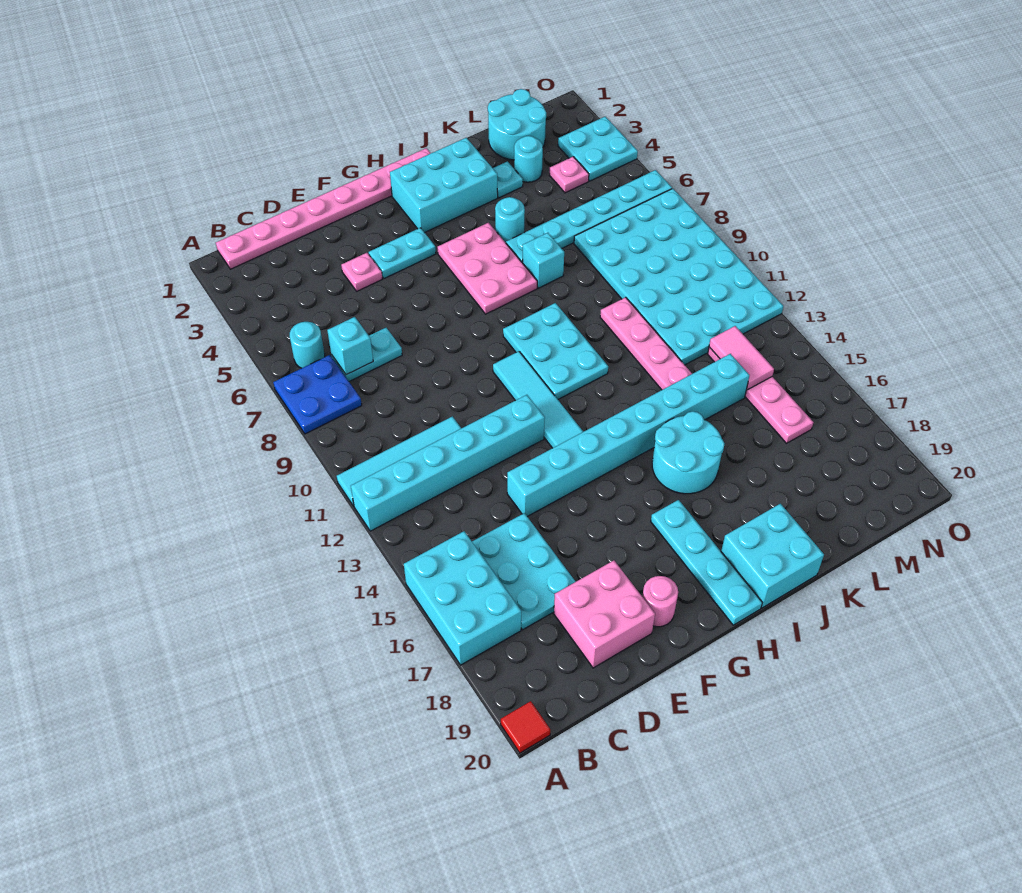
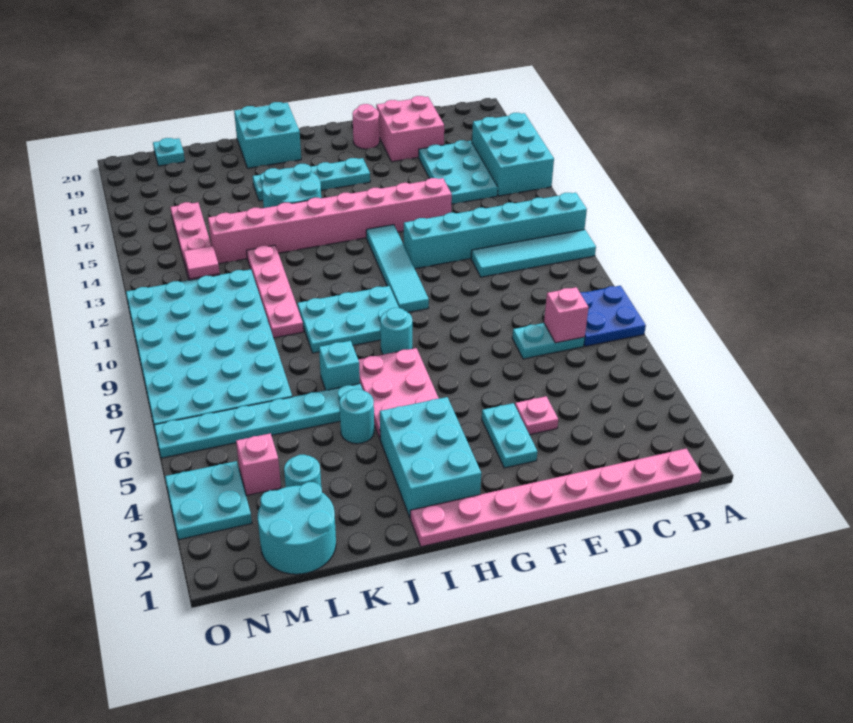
red tile A20 level 1 -> none
cyan round brick B6 level 1 -> cyan round brick H8 level 1
cyan brick C7 level 2 -> pink brick C7 level 2
cyan brick E14:L14 level 1 -> pink brick E14:L14 level 1
cyan plate F4:G4 level 1 -> cyan plate F3:F4 level 1
cyan brick H2:J3 level 1 -> cyan brick H2:I4 level 1
cyan plate H9:I11 level 1 -> cyan plate H9:J10 level 1
cyan plate H17:H20 level 1 -> cyan plate G17:J17 level 1
cyan plate K3 level 1 -> cyan plate M20 level 1
pink plate M4 level 1 -> pink brick M4 level 1
pink tile M13:M14 level 2 -> pink tile M13 level 2

